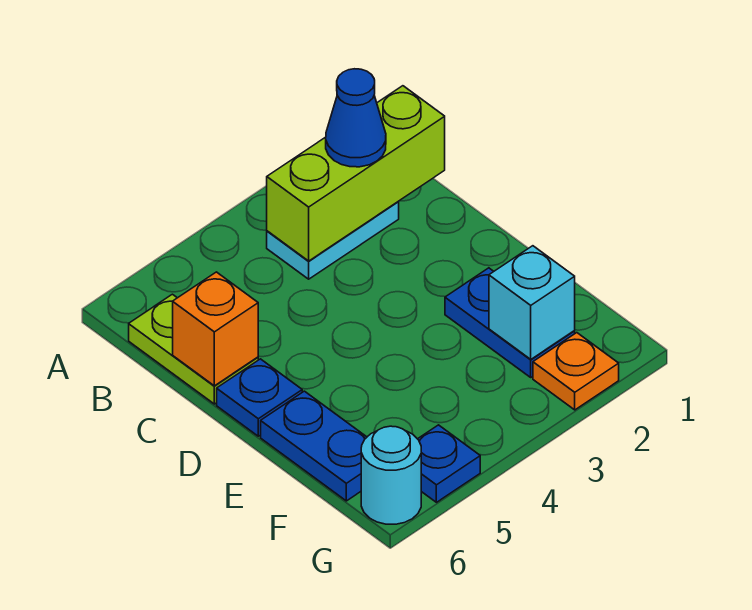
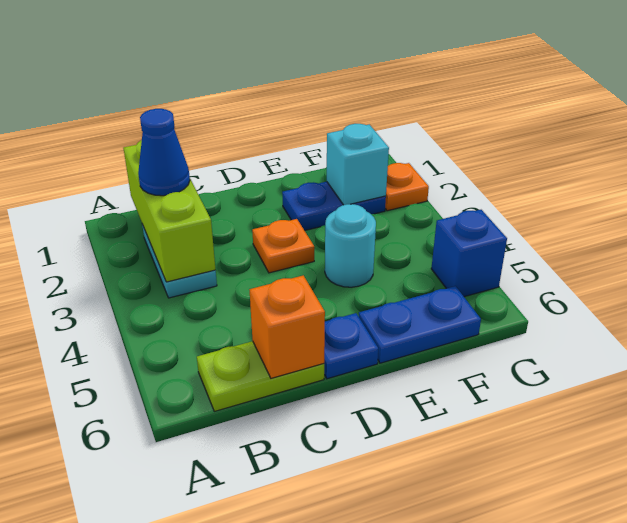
none -> orange plate D3 level 1
blue plate G5 level 1 -> blue brick G5 level 1
cyan round brick G6 level 1 -> cyan round brick E4 level 1

